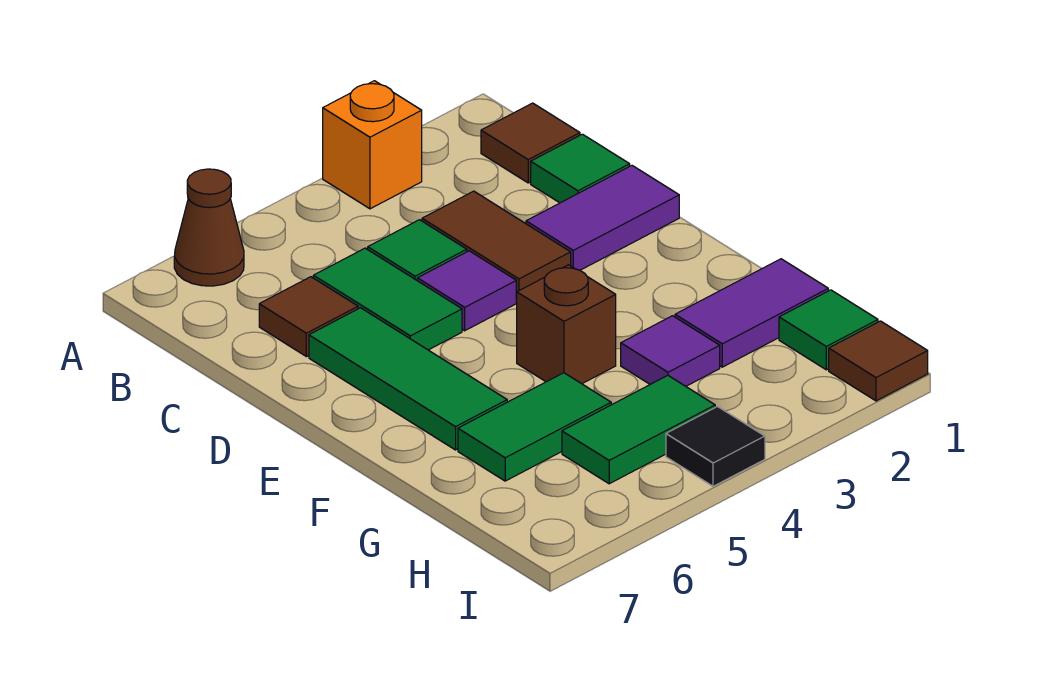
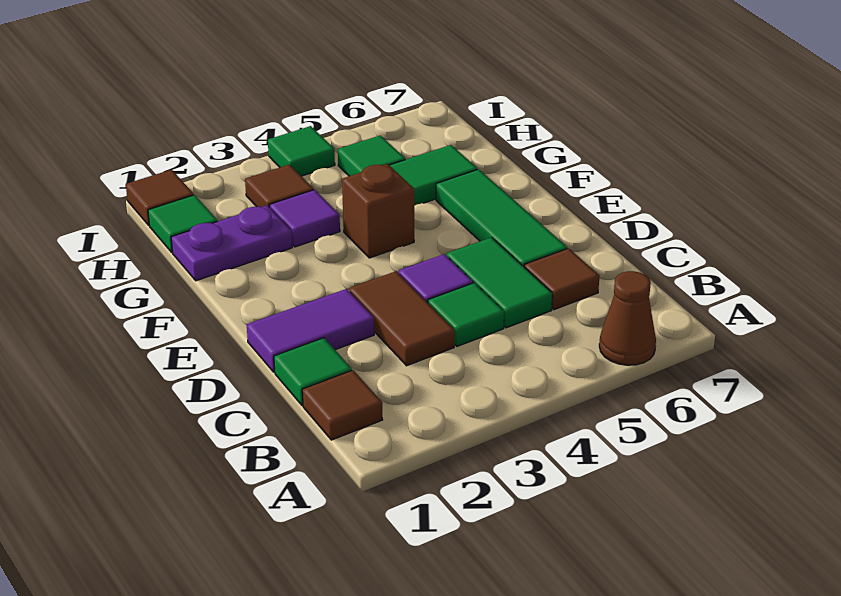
orange brick A3 level 1 -> none
purple tile G1:G2 level 1 -> purple plate G1:G2 level 1
none -> brown tile H3 level 1
green tile H4:H5 level 1 -> green tile H5 level 1
black tile I4 level 1 -> green tile I4 level 1

